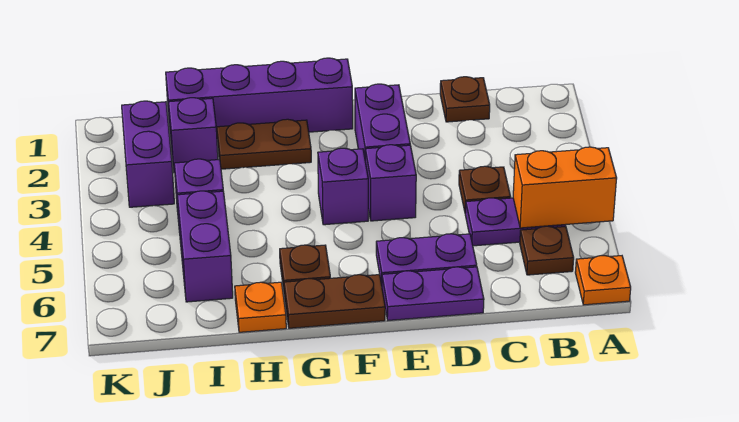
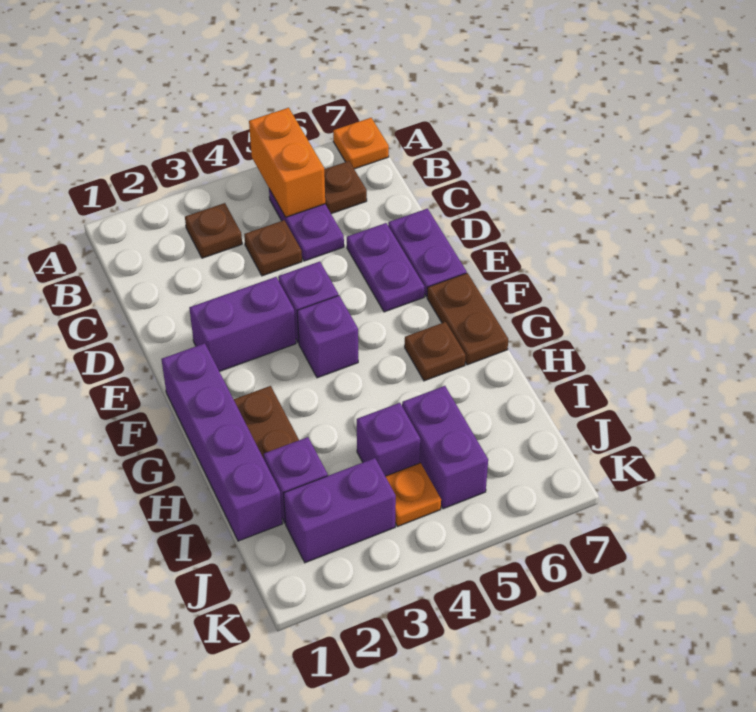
brown plate C1 level 1 -> brown plate B3 level 1
orange plate H7 level 1 -> orange plate J4 level 1
purple brick I5:I6 level 1 -> purple brick I5:J5 level 1

